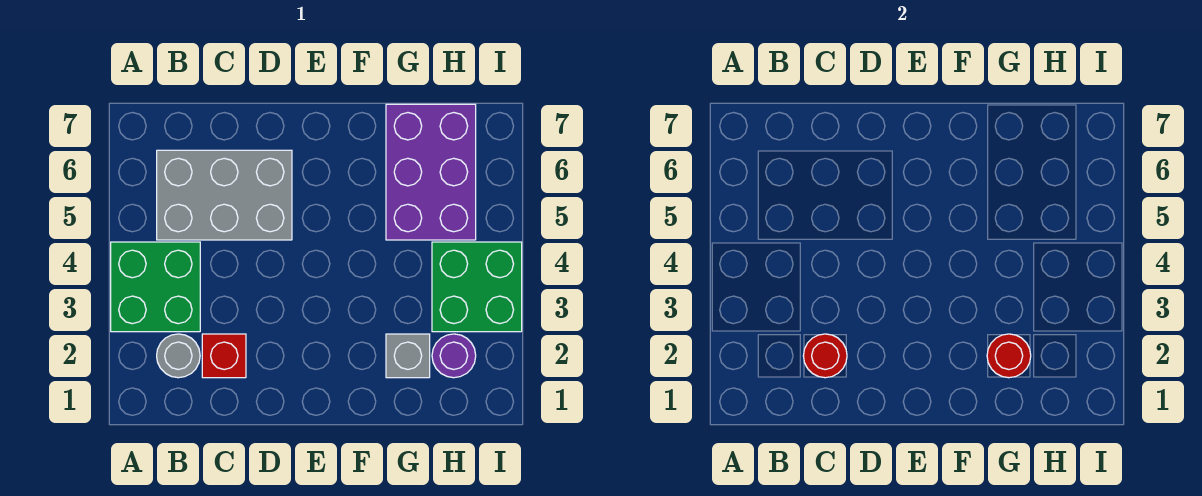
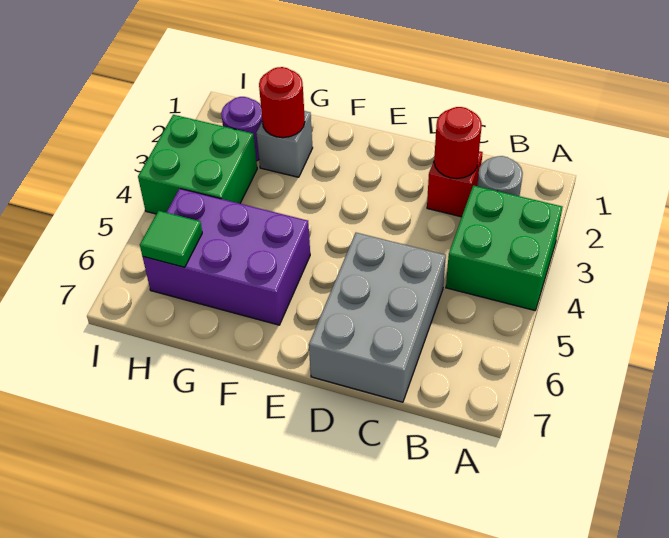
grey brick B5:D6 level 1 -> grey brick C5:D7 level 1
purple brick G5:H7 level 1 -> purple brick F5:H6 level 1
none -> green tile H6 level 2

